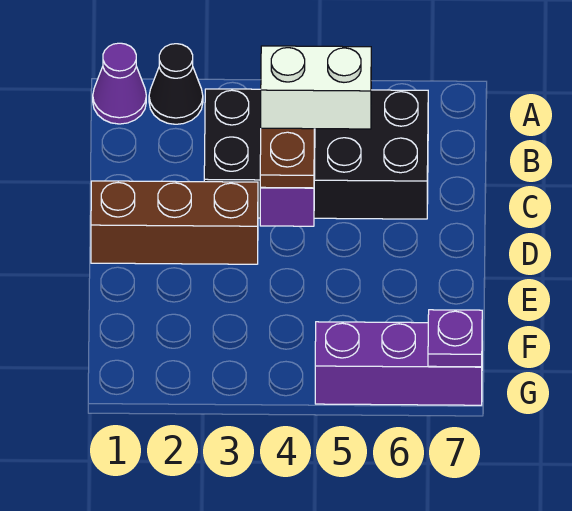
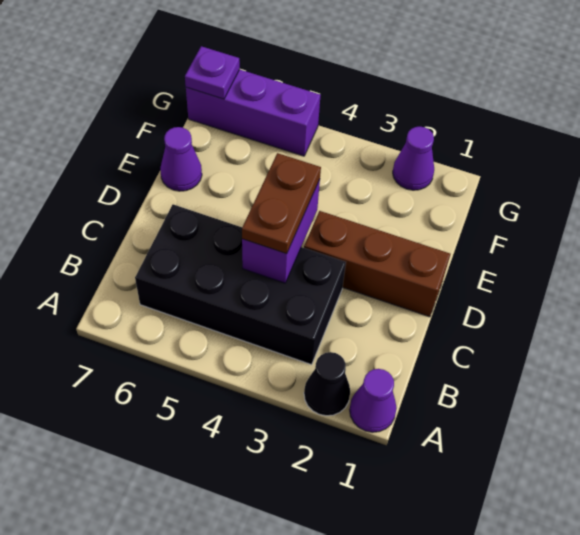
white brick C4:C5 level 4 -> none
none -> purple cone E7 level 1
none -> purple cone G2 level 1

